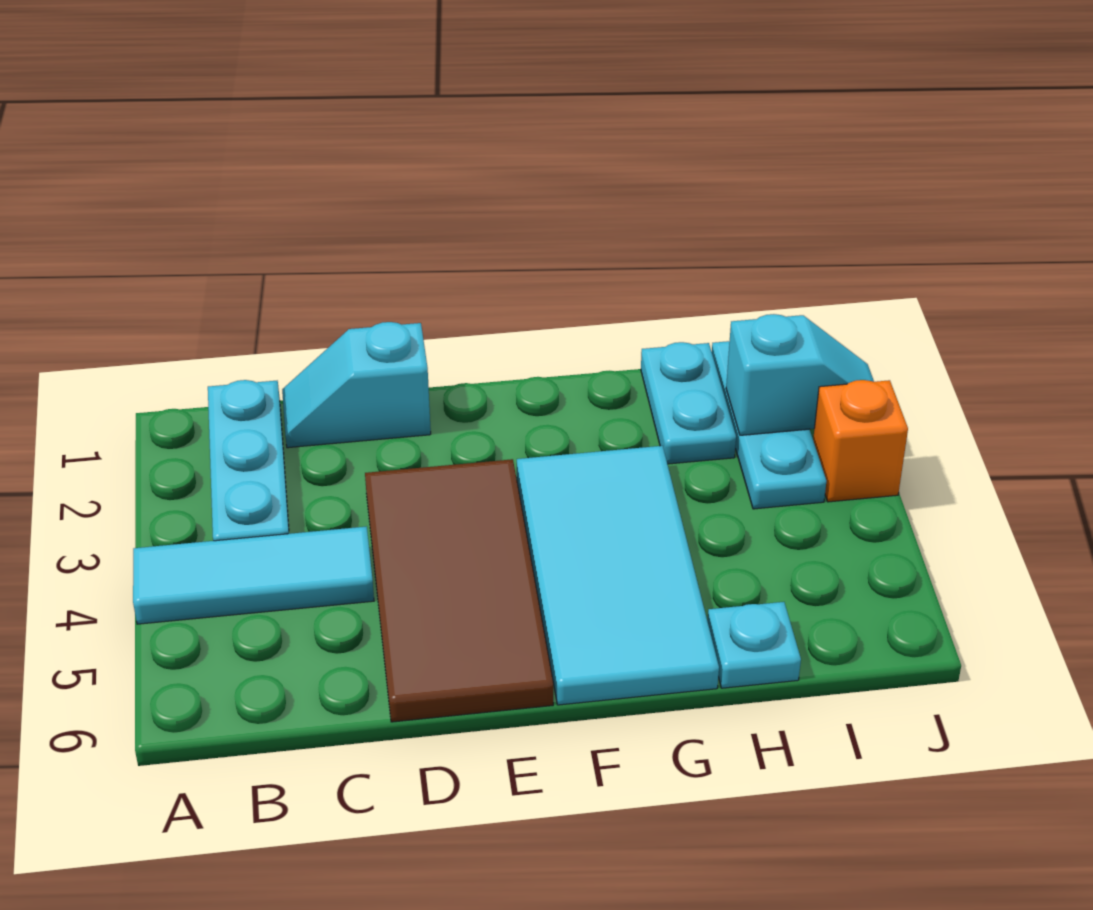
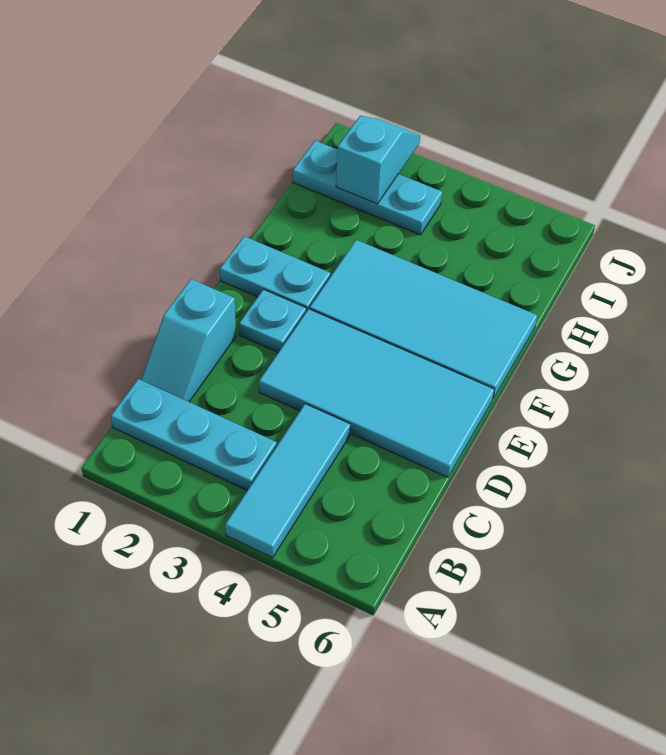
brown tile D3:E6 level 1 -> cyan tile D3:E6 level 1
cyan plate H1:H2 level 1 -> cyan plate F1:F2 level 1
cyan plate H6 level 1 -> cyan plate E2 level 1
orange brick J3 level 1 -> none

